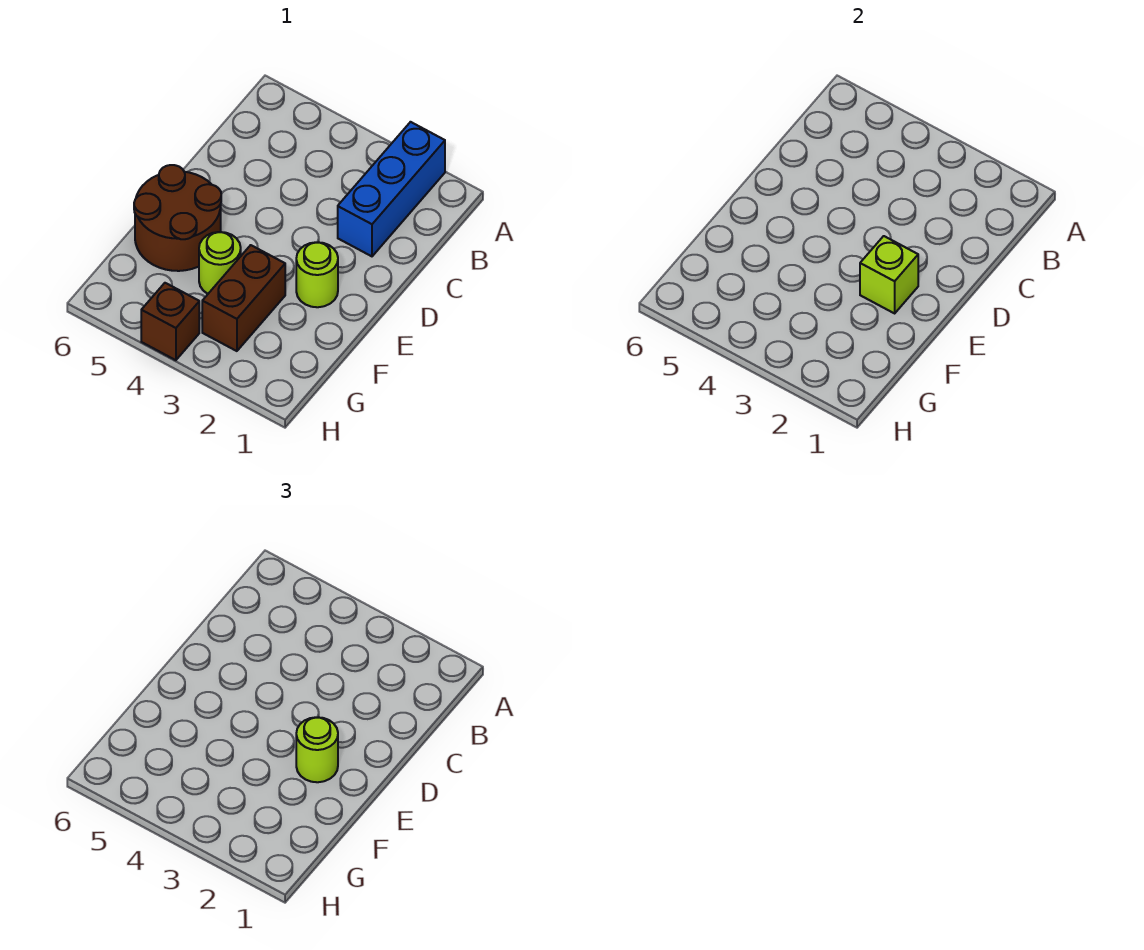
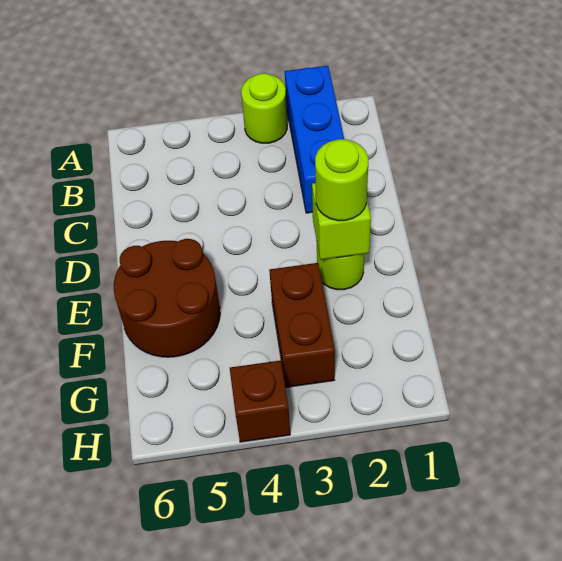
lime round brick F4 level 1 -> lime round brick A3 level 1

